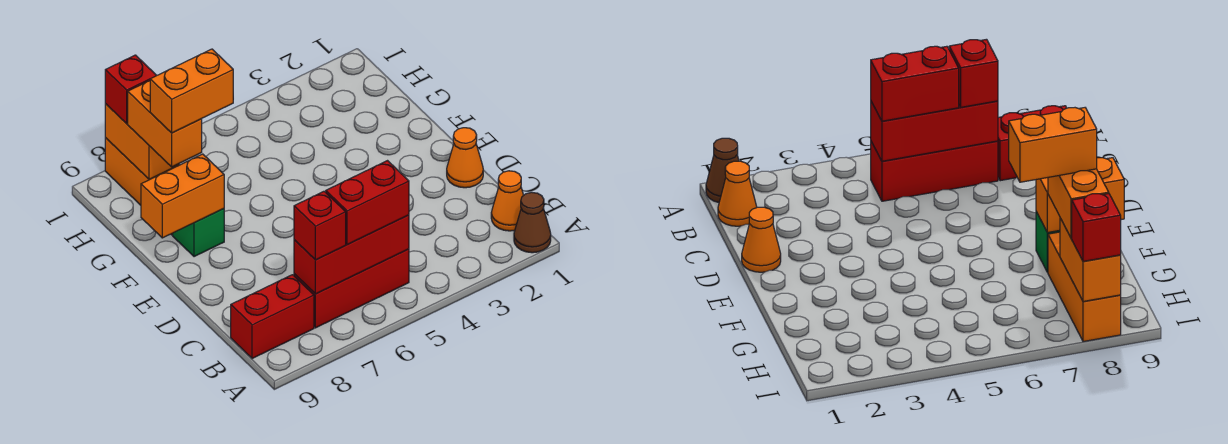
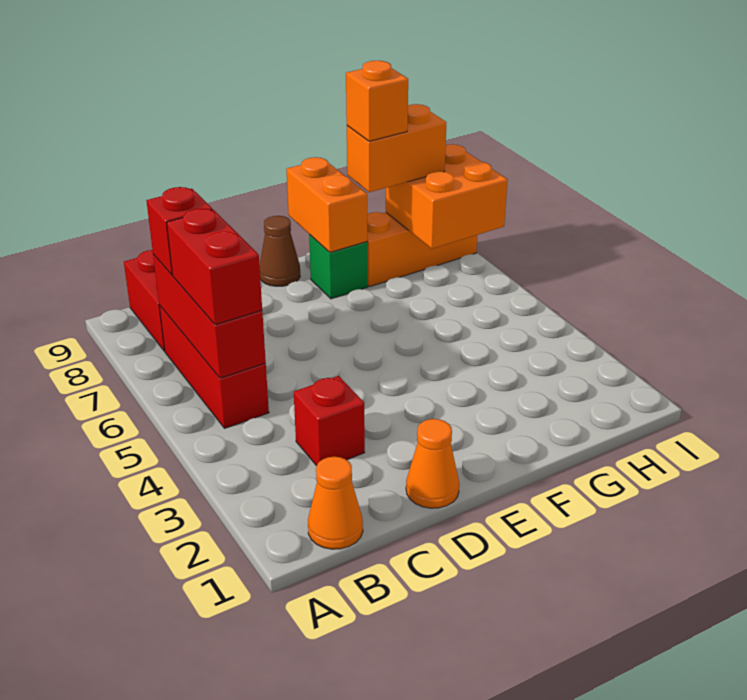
brown cone A1 level 1 -> brown cone E9 level 1
orange brick G7:G8 level 4 -> orange brick G8 level 4
orange brick H8:I8 level 2 -> orange brick H7:I8 level 2
red brick I8 level 3 -> red brick C3 level 1

